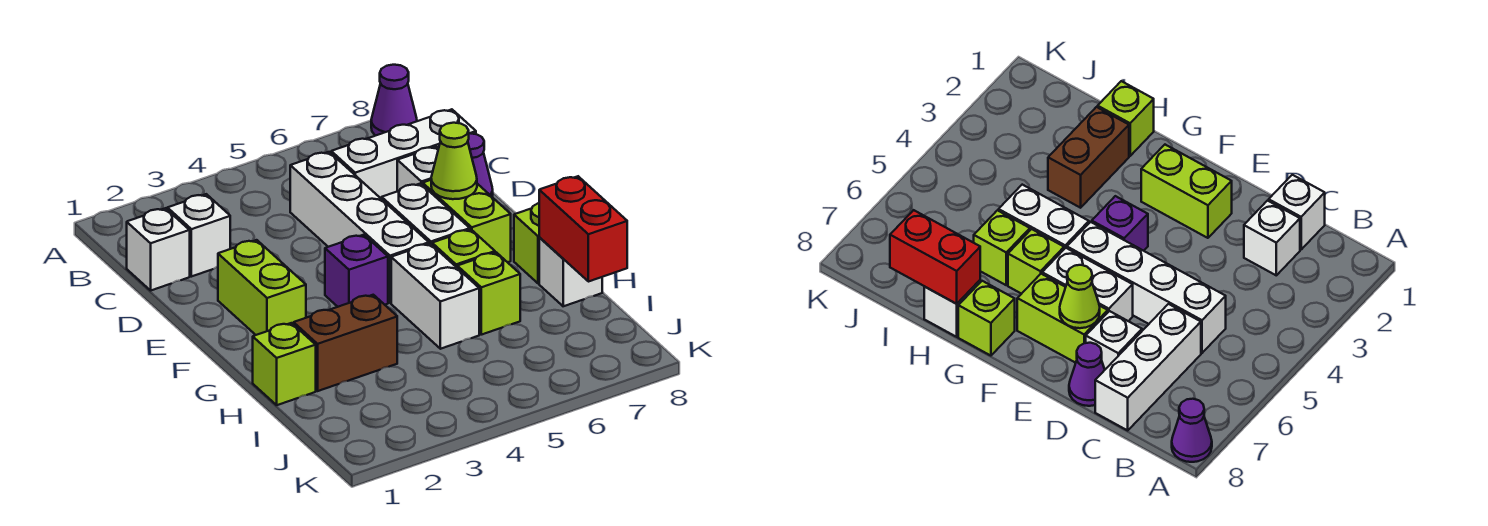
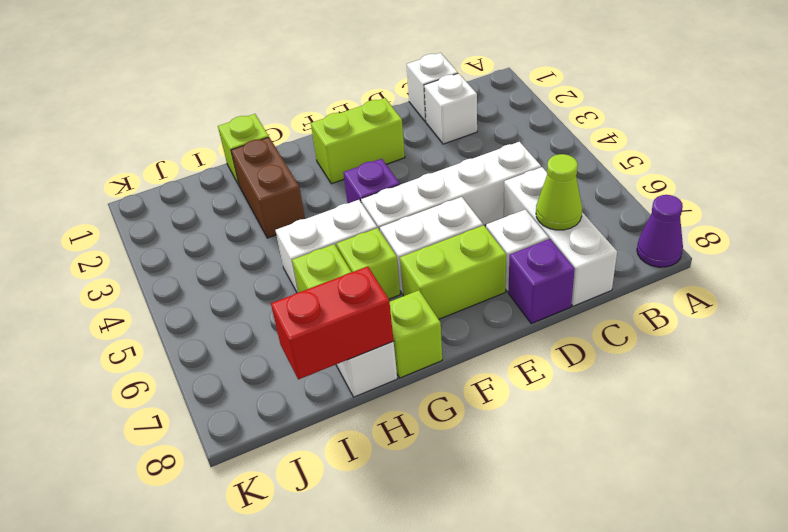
purple cone D8 level 1 -> purple brick D8 level 1
lime cone E7 level 2 -> lime cone C7 level 2

